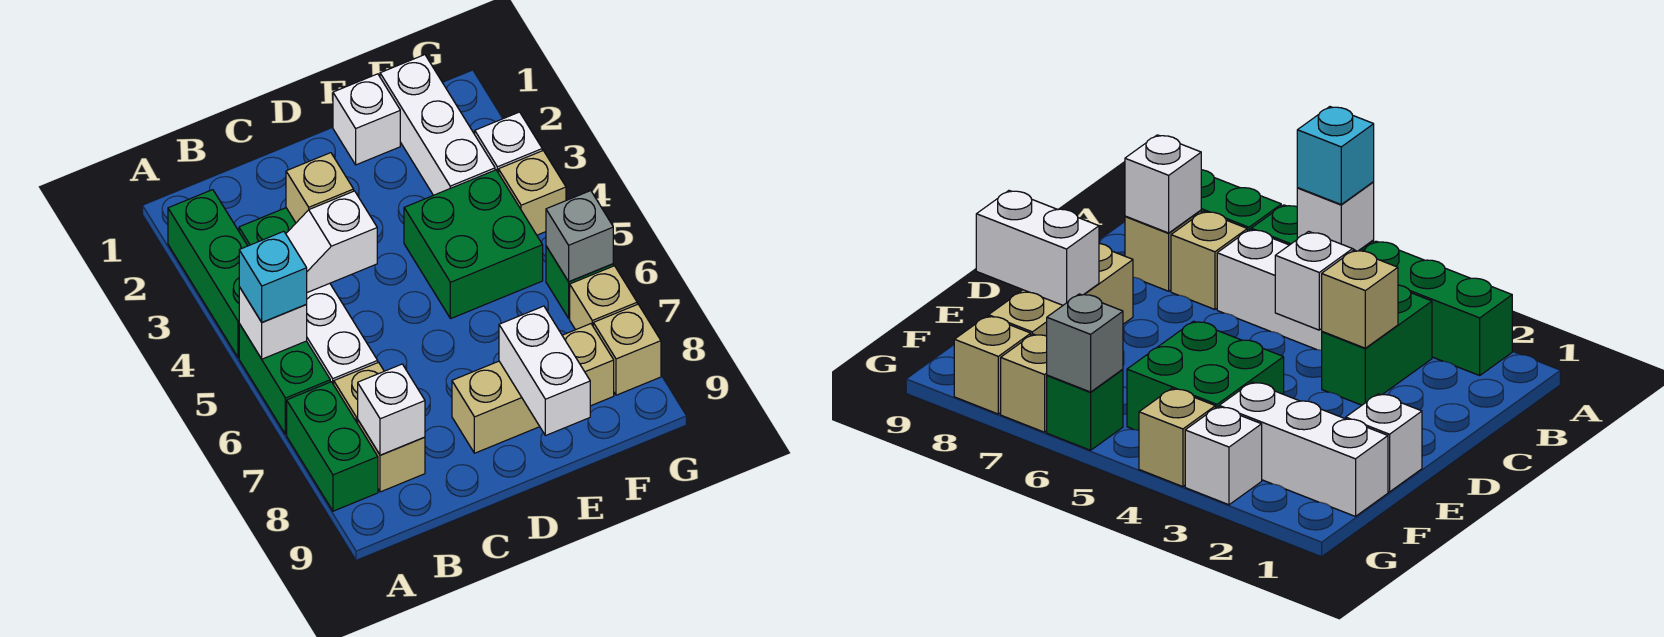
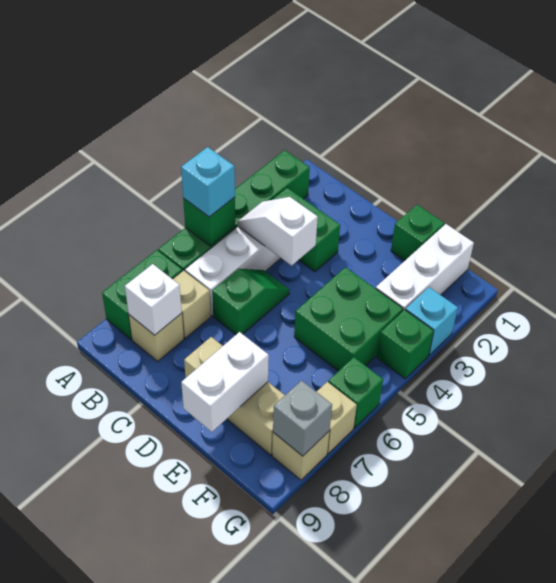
white brick A5 level 2 -> green brick A5 level 2
tan brick C3 level 2 -> none
none -> green slope C5:C6 level 1 top 6
white brick E1 level 1 -> green brick E1 level 1
white brick G3 level 1 -> cyan brick G3 level 1
tan brick G4 level 1 -> green brick G4 level 1
grey brick G6 level 2 -> grey brick G8 level 2

